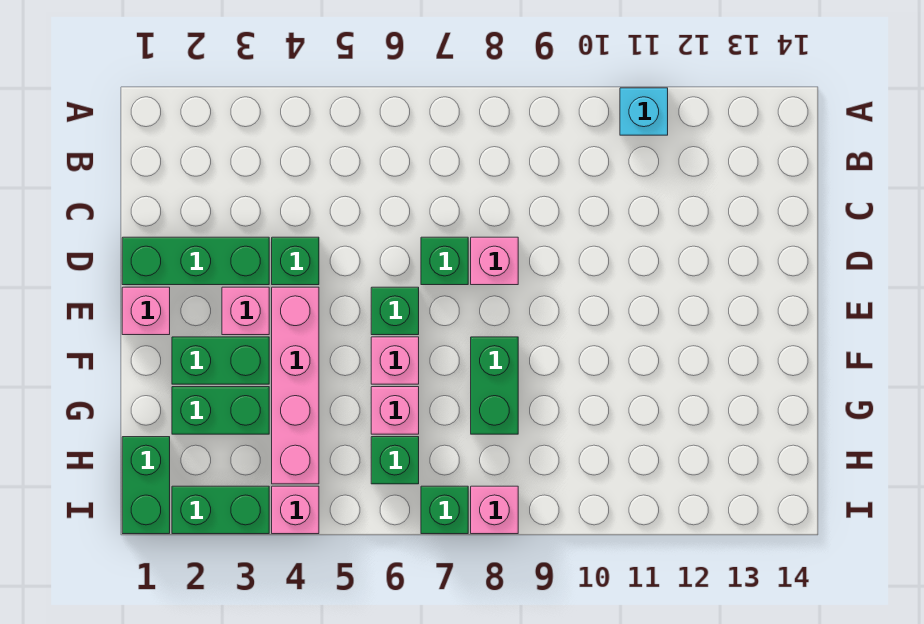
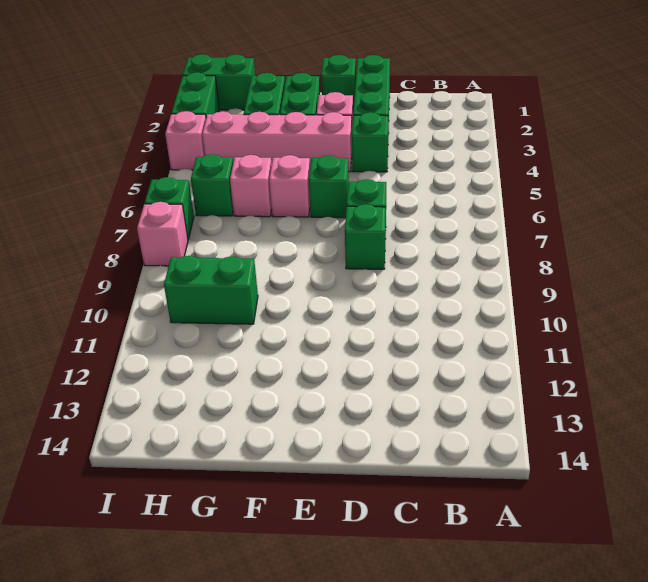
cyan brick A11 level 1 -> none
pink brick D8 level 1 -> green brick D8 level 1
pink brick E1 level 1 -> green brick E1 level 1
green brick F8:G8 level 1 -> green brick G10:H10 level 1

